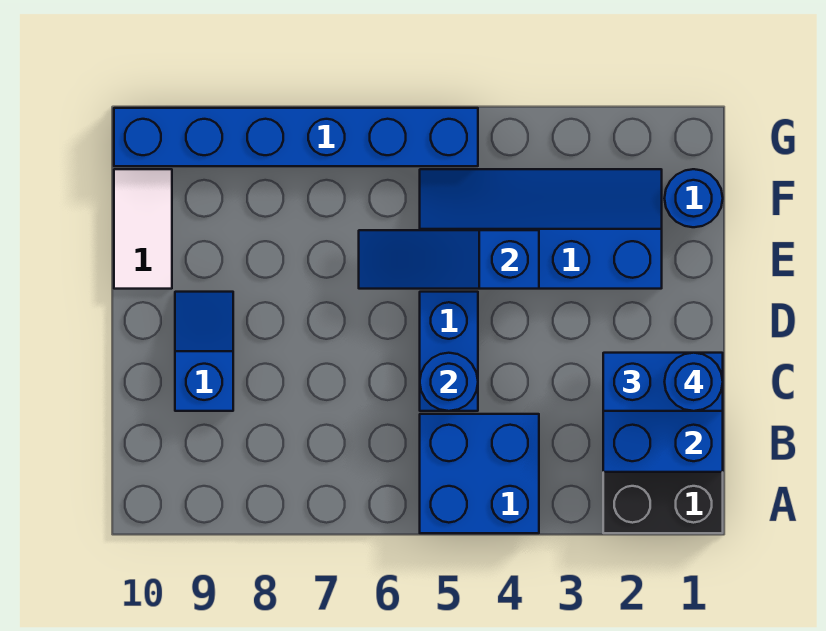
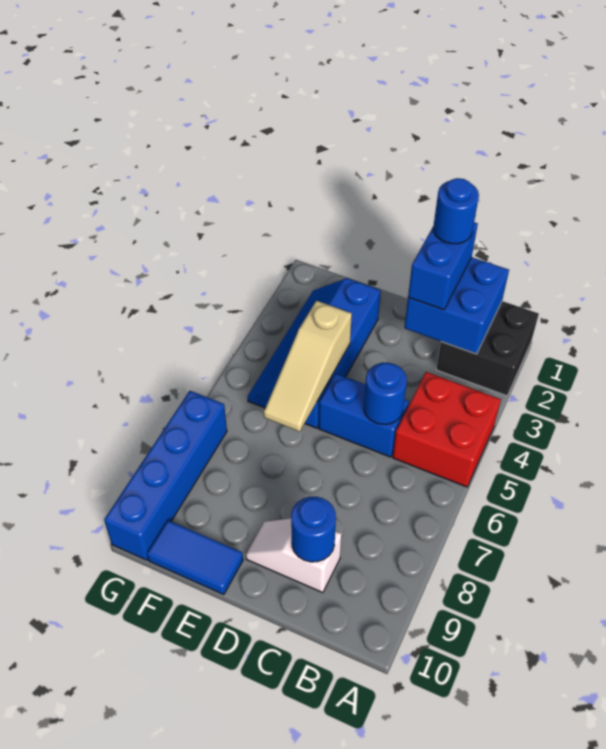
blue brick A4:B5 level 1 -> red brick A4:B5 level 1
blue slope C9:D9 level 1 top C -> white slope C9:D9 level 1 top C
blue slope E4:E6 level 2 top 4 -> tan slope E4:E6 level 2 top 4
white tile E10:F10 level 1 -> blue tile E10:F10 level 1
blue round brick F1 level 1 -> blue round brick C9 level 2
blue brick G5:G10 level 1 -> blue brick G7:G10 level 1

